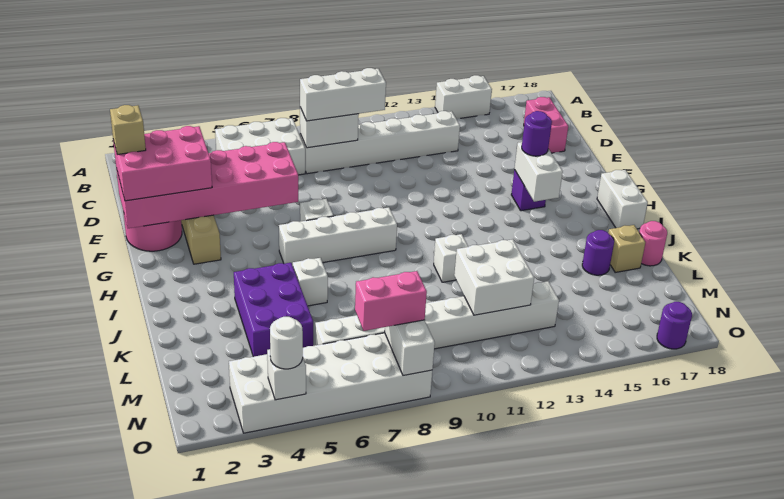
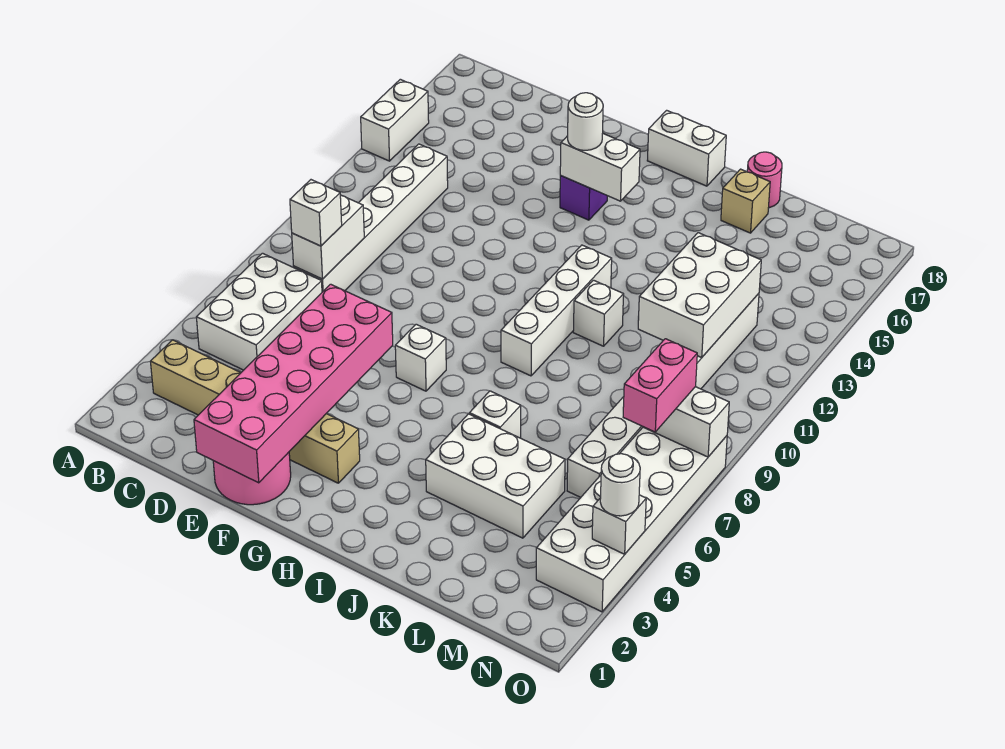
white brick C8:C10 level 3 -> white brick C8 level 3
pink brick C17:D17 level 1 -> none
pink brick E1:F3 level 3 -> none
tan brick E1 level 4 -> none
purple round brick G15 level 3 -> white round brick G15 level 3
white brick H6:H9 level 1 -> white brick I9:I12 level 1
purple brick J4:L5 level 1 -> white brick J4:L5 level 1
purple round brick K16 level 1 -> none
white brick L11:M12 level 2 -> white brick L11:M13 level 2
purple round brick O17 level 1 -> none

